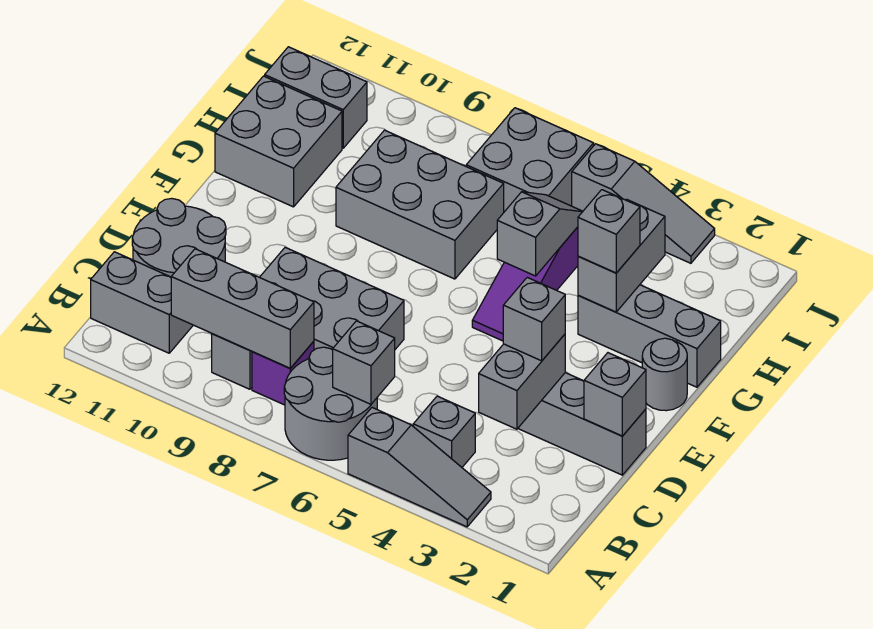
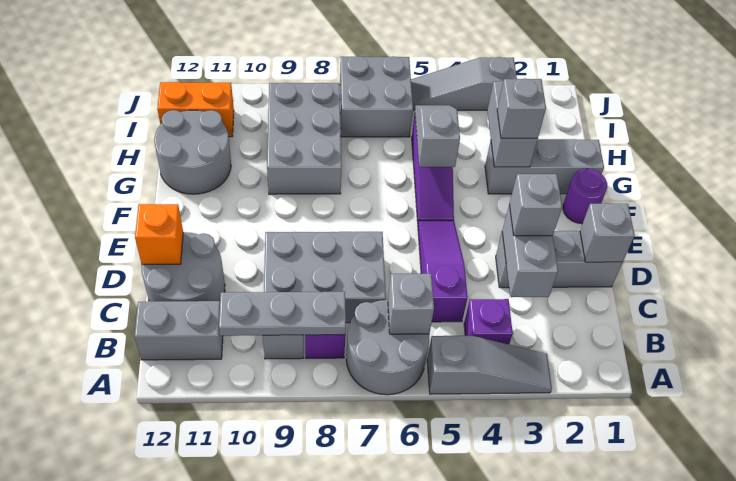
grey brick B4 level 1 -> purple brick B4 level 1
grey brick B8:B10 level 2 -> grey plate B8:B10 level 2
none -> purple slope C5:E5 level 1 top C
none -> orange brick D12 level 2
grey round brick F1 level 1 -> purple round brick F1 level 1
grey brick G7:H9 level 1 -> grey brick G8:I9 level 1
grey brick G11:H12 level 1 -> grey round brick G11:H12 level 1
grey brick I11:I12 level 1 -> orange brick I11:I12 level 1
grey slope J3:J5 level 1 top 5 -> grey slope J3:J5 level 1 top 3

